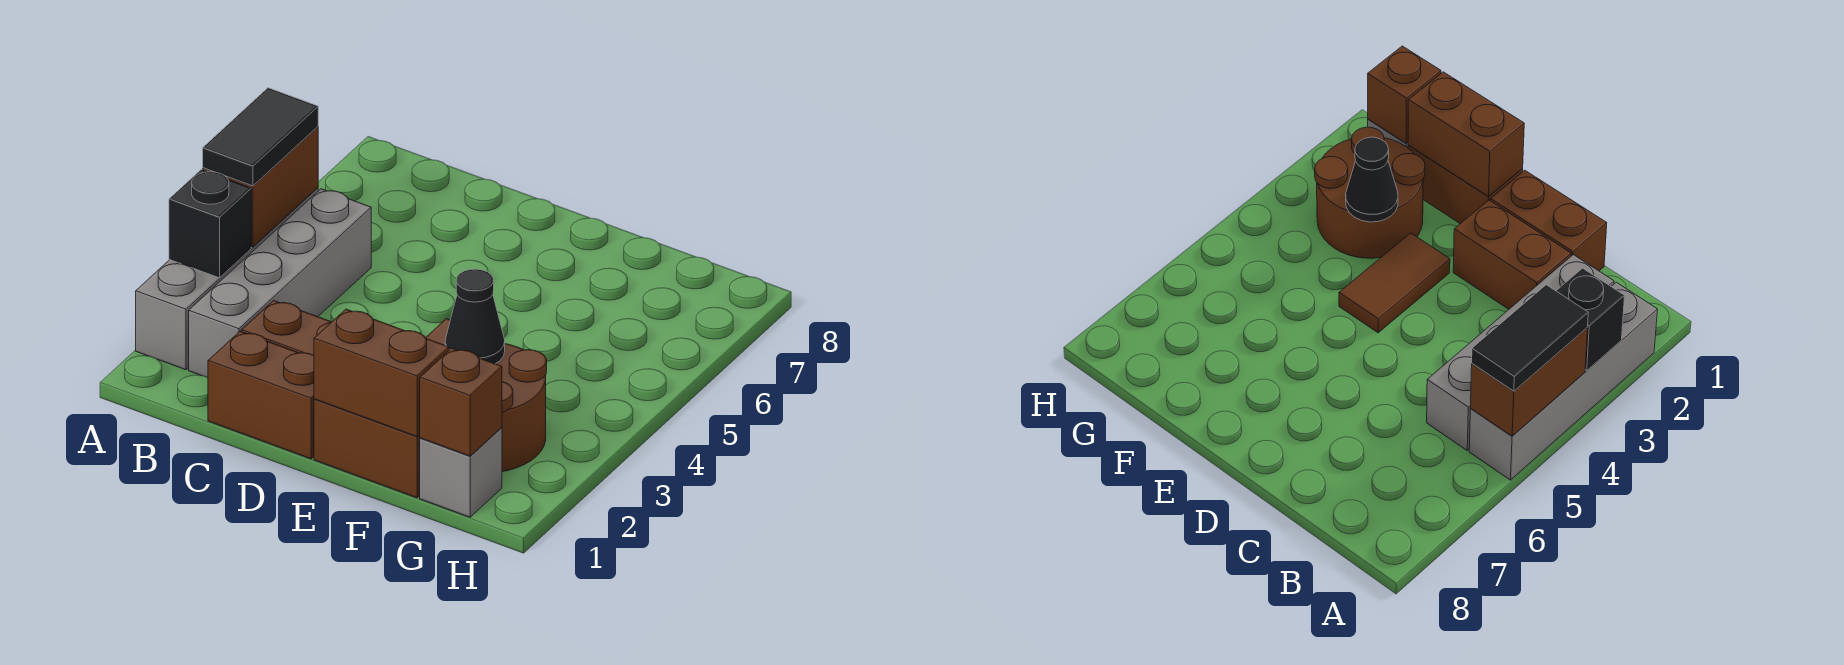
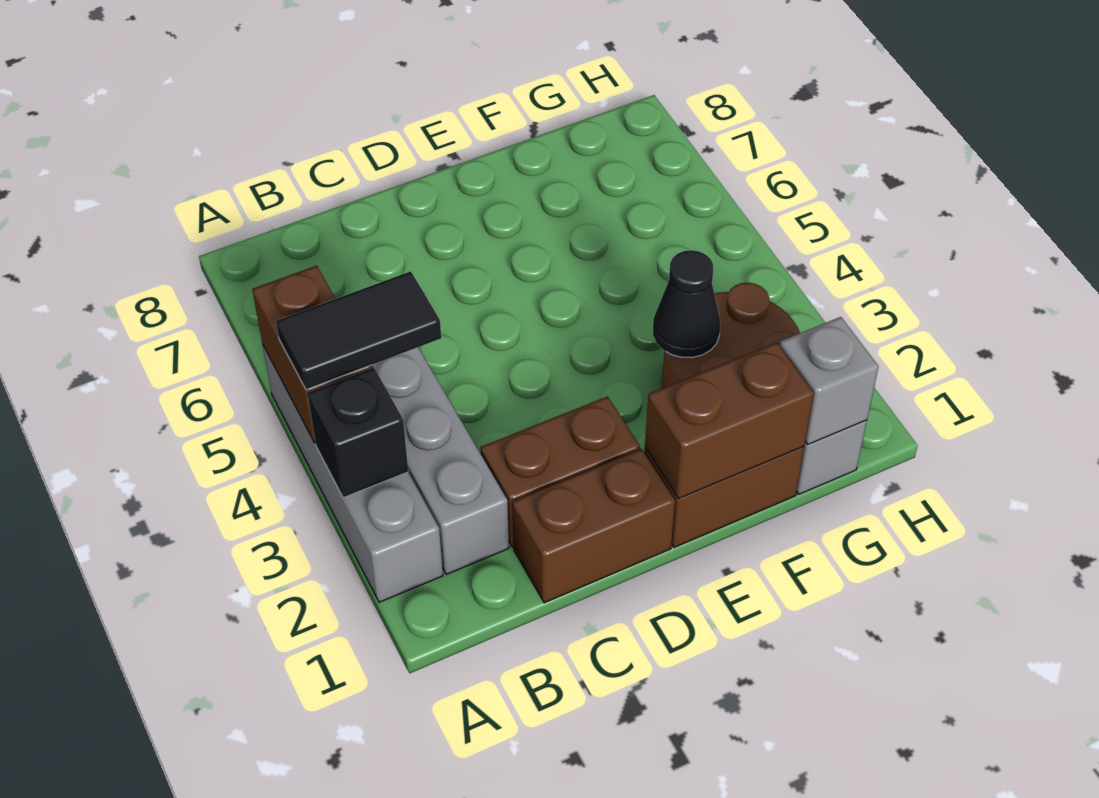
black tile A4:A5 level 3 -> black tile A4:B4 level 3
brown tile E3:E4 level 1 -> none
brown brick G1 level 2 -> grey brick G1 level 2

